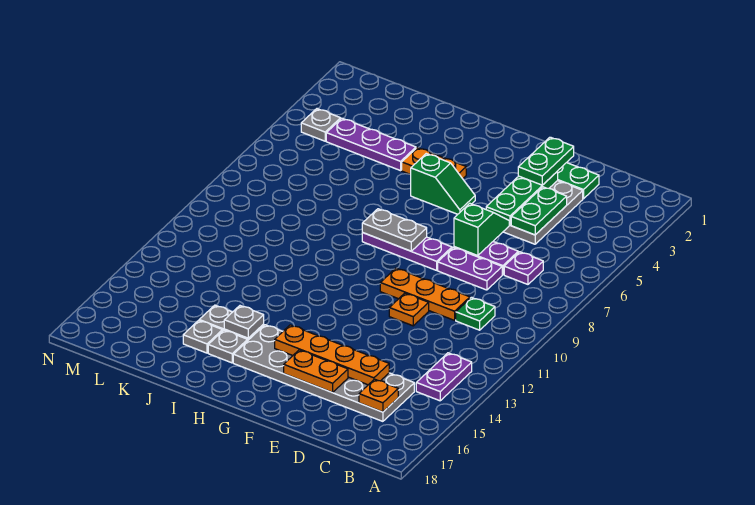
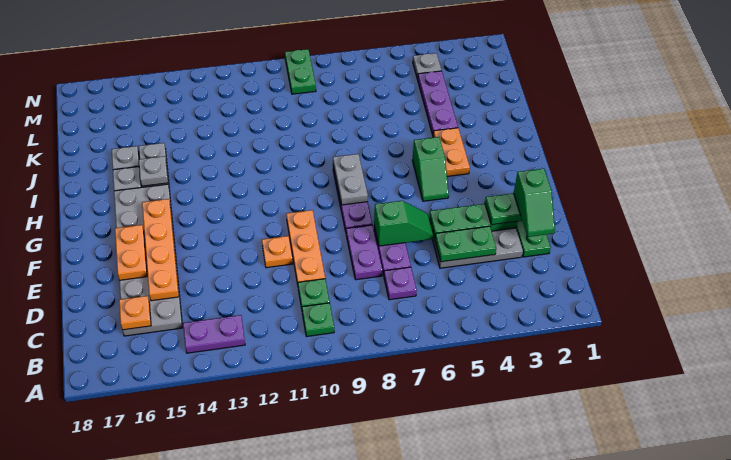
none -> green plate B10 level 1
none -> green slope D2:E2 level 4 top E
none -> green plate M9:N9 level 1

